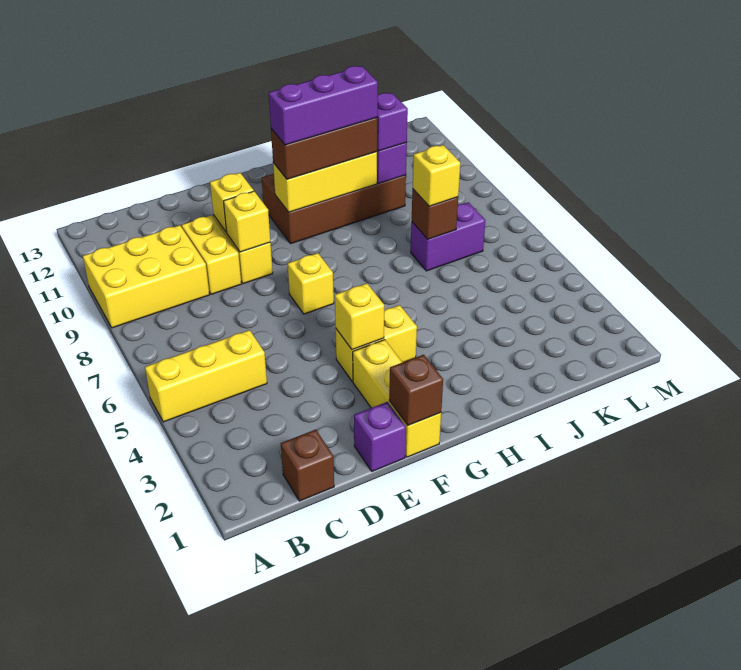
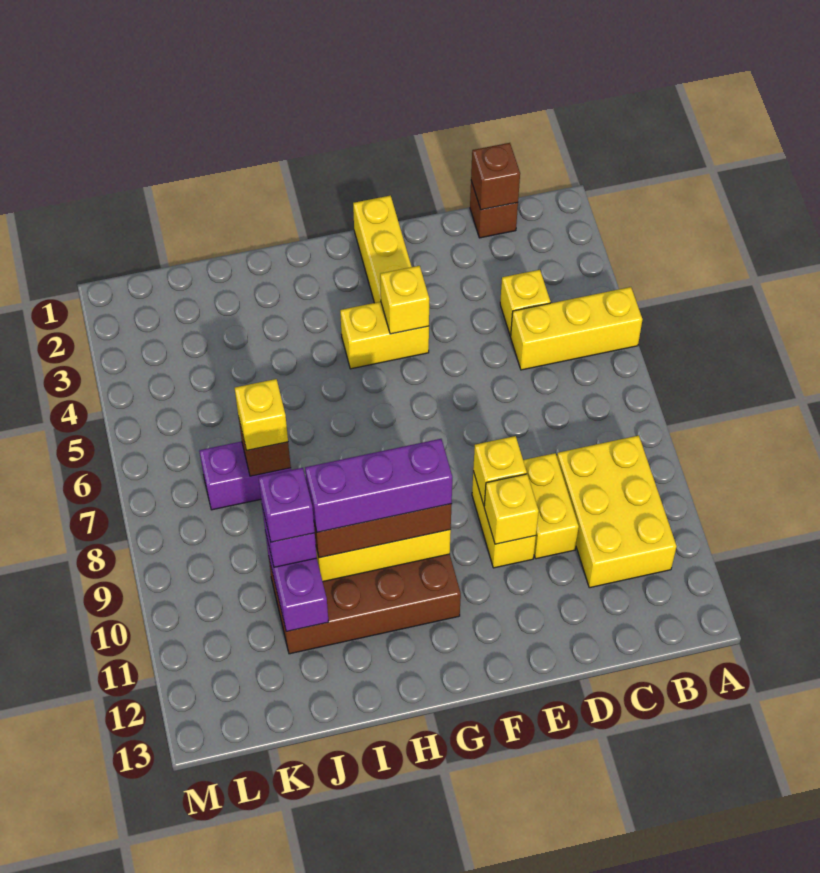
yellow brick A9:C10 level 1 -> yellow brick B9:C11 level 1
purple brick E1 level 1 -> purple brick J10 level 4
brown brick F1 level 2 -> brown brick C1 level 2
yellow brick F7 level 1 -> yellow brick C4 level 1

